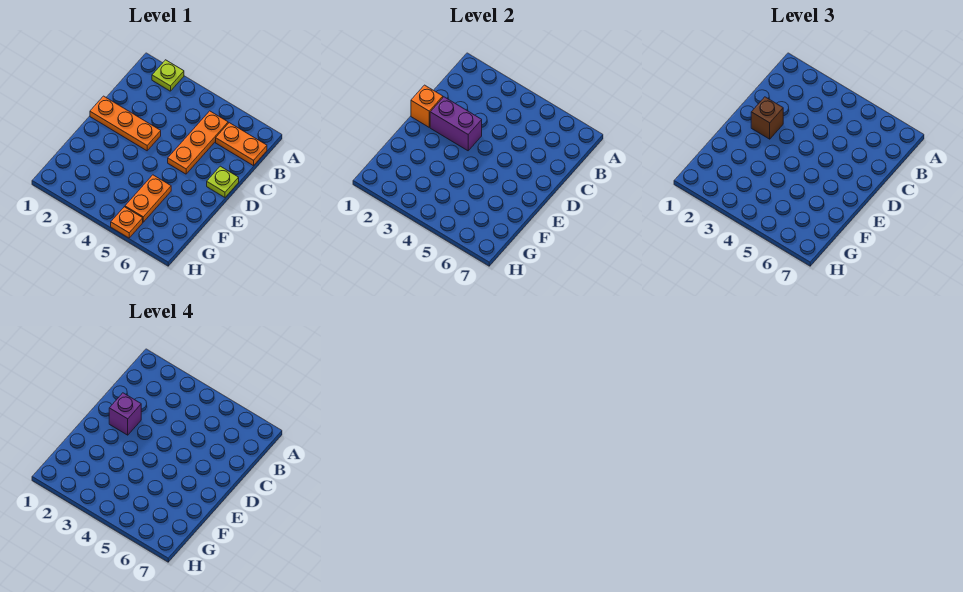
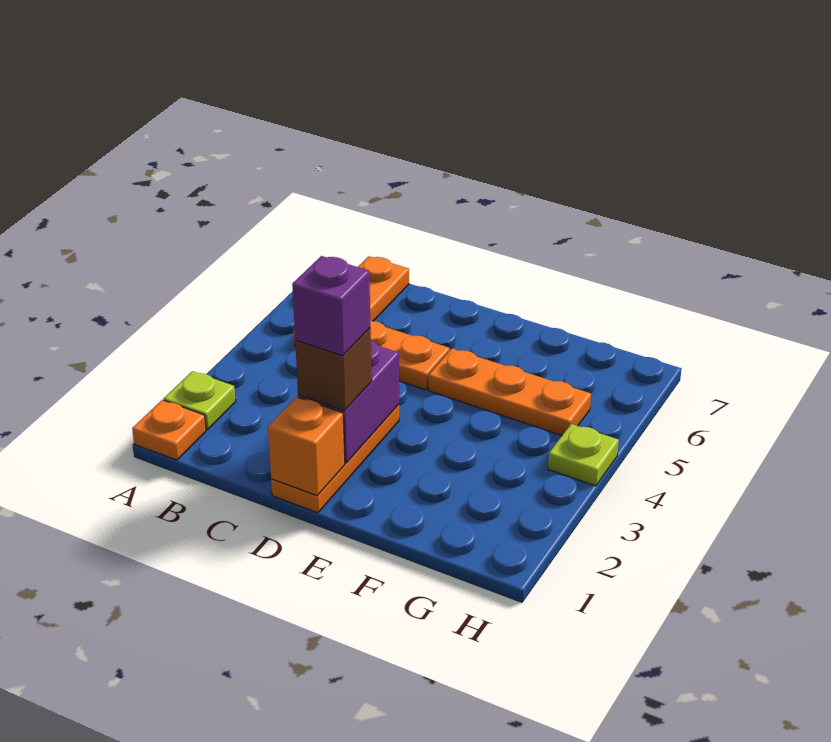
lime plate D7 level 1 -> lime plate H4 level 1
orange plate F5:G5 level 1 -> orange plate E5:G5 level 1
orange plate H5 level 1 -> orange plate A1 level 1

